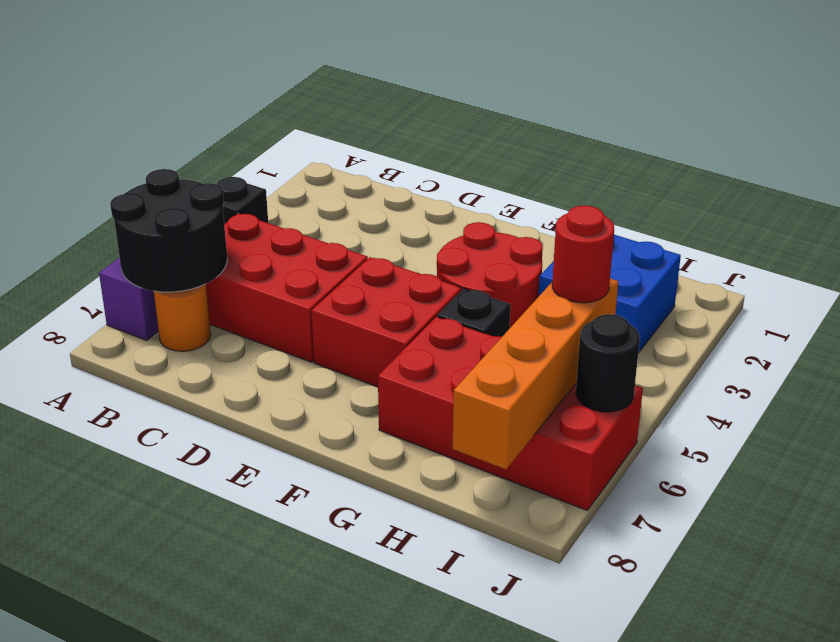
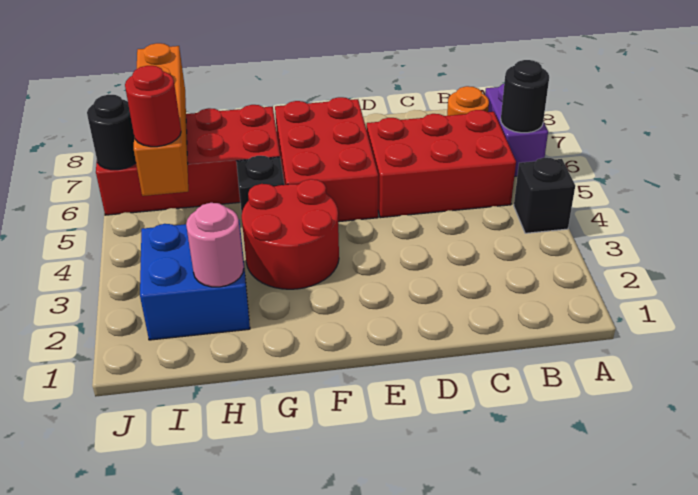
black round brick A6:B7 level 2 -> black round brick A6 level 2
red brick E5:F6 level 1 -> red brick E5:F7 level 1
none -> pink round brick H2 level 2

